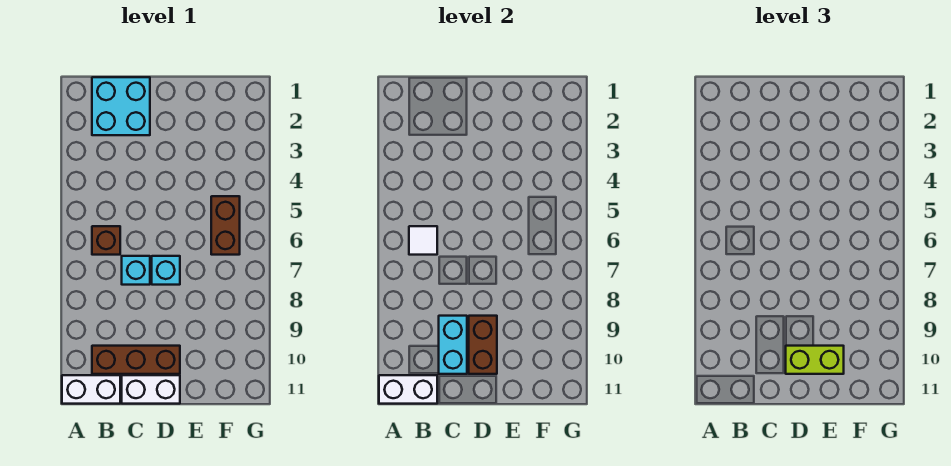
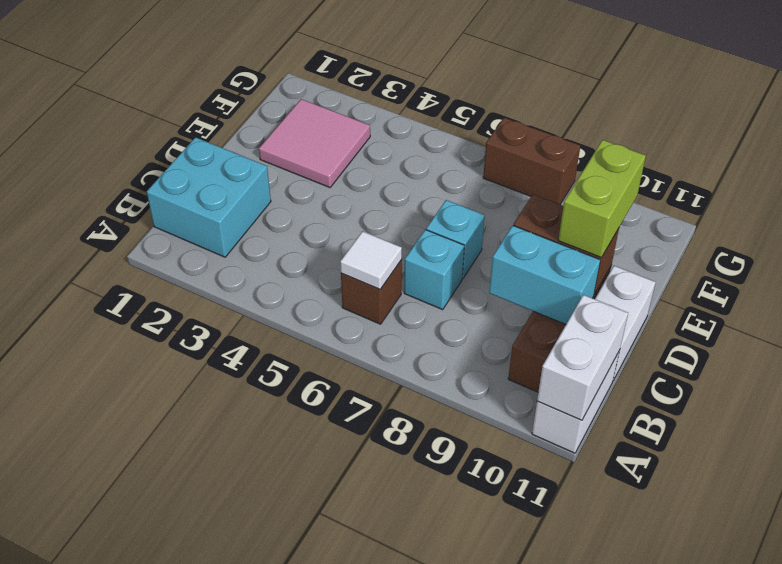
none -> pink tile E2:F3 level 1
brown brick F5:F6 level 1 -> brown brick G7:G8 level 1

